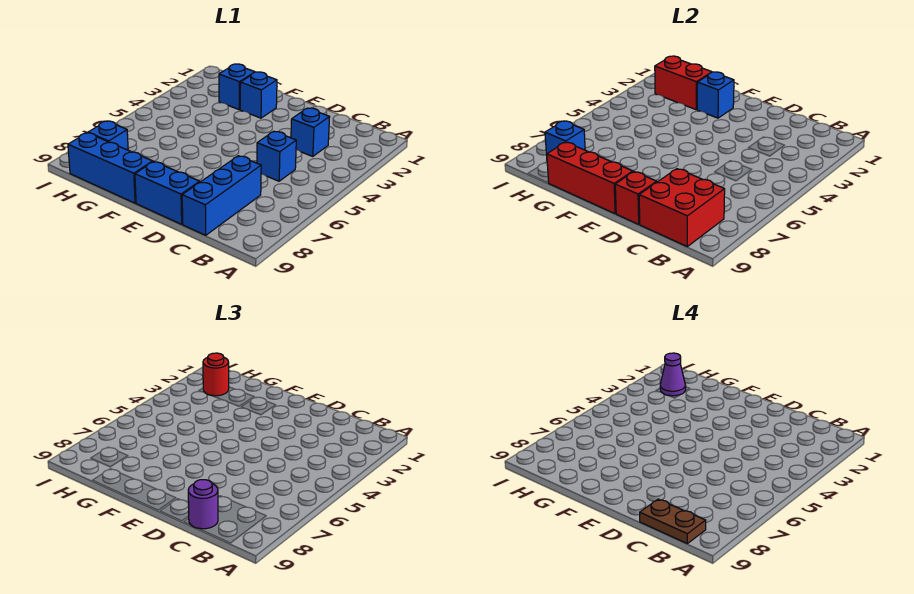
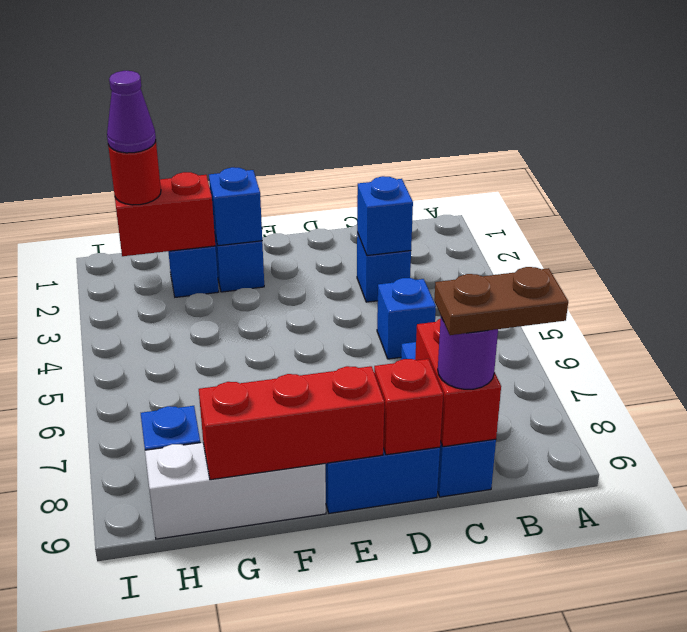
red brick B8:C9 level 2 -> red brick C8:C9 level 2
blue brick F9:H9 level 1 -> white brick F9:H9 level 1
blue brick H8 level 2 -> blue brick C3 level 2

